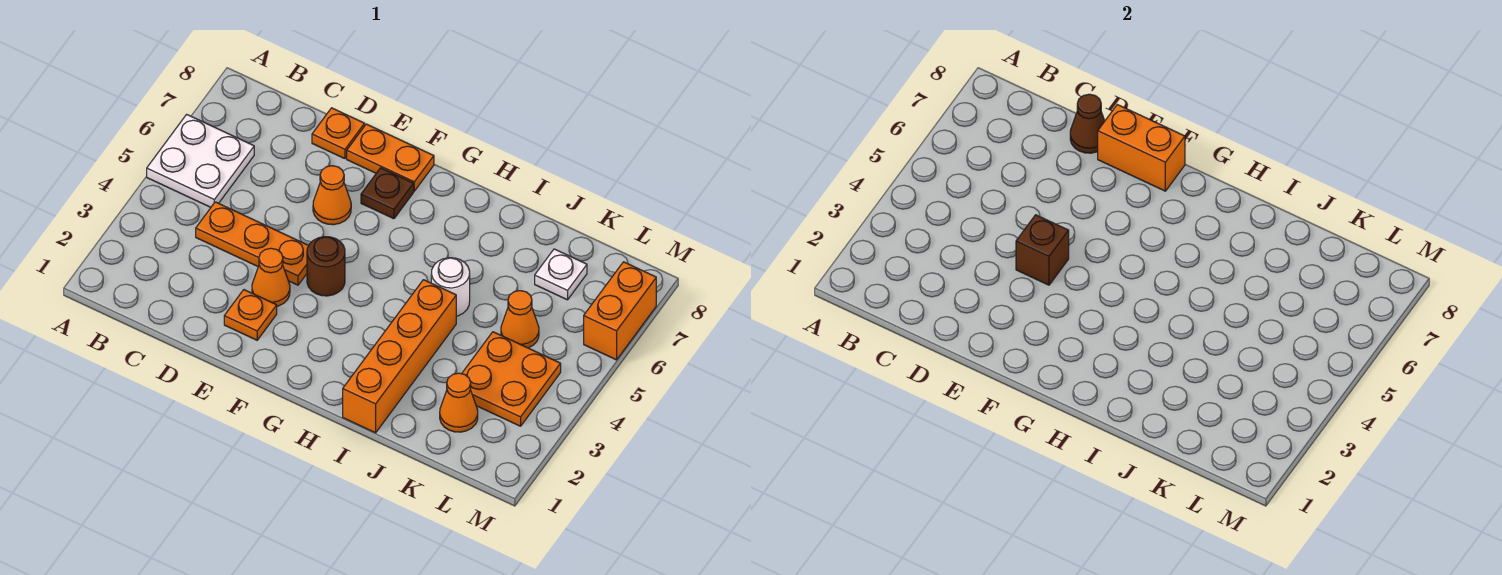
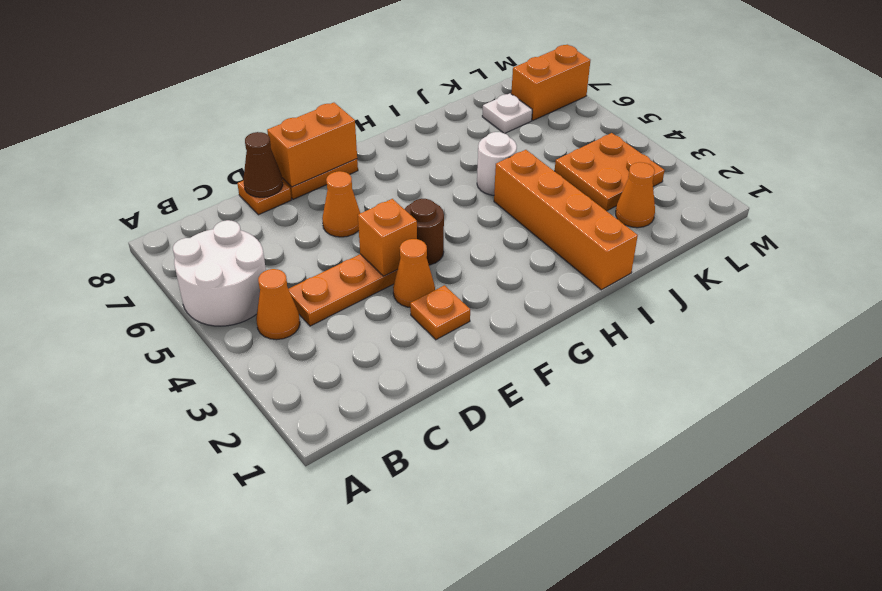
white plate A5:B6 level 1 -> white round brick A5:B6 level 1
brown brick E4 level 2 -> orange brick E4 level 2
brown plate F7 level 1 -> none
orange cone K5 level 1 -> orange cone B4 level 1
orange brick M6:M7 level 1 -> orange brick L7:M7 level 1

